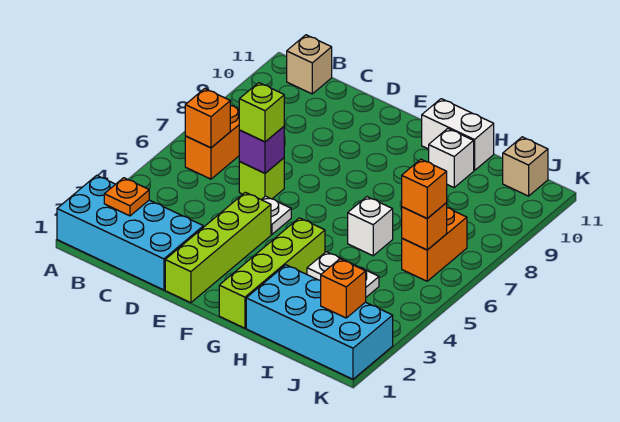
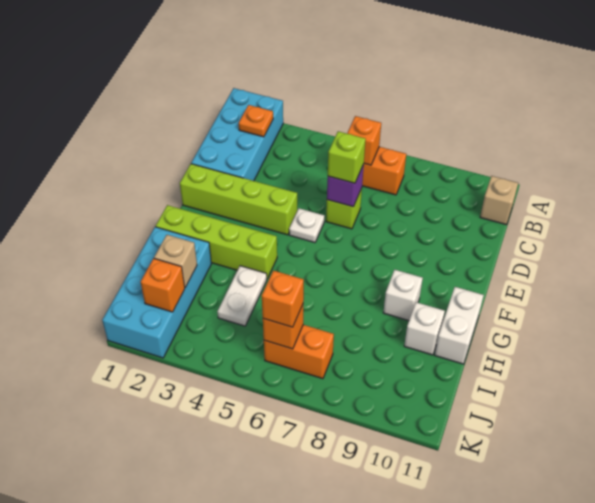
white brick H6 level 1 -> white brick G9 level 1
tan brick J11 level 1 -> tan brick I2 level 2

